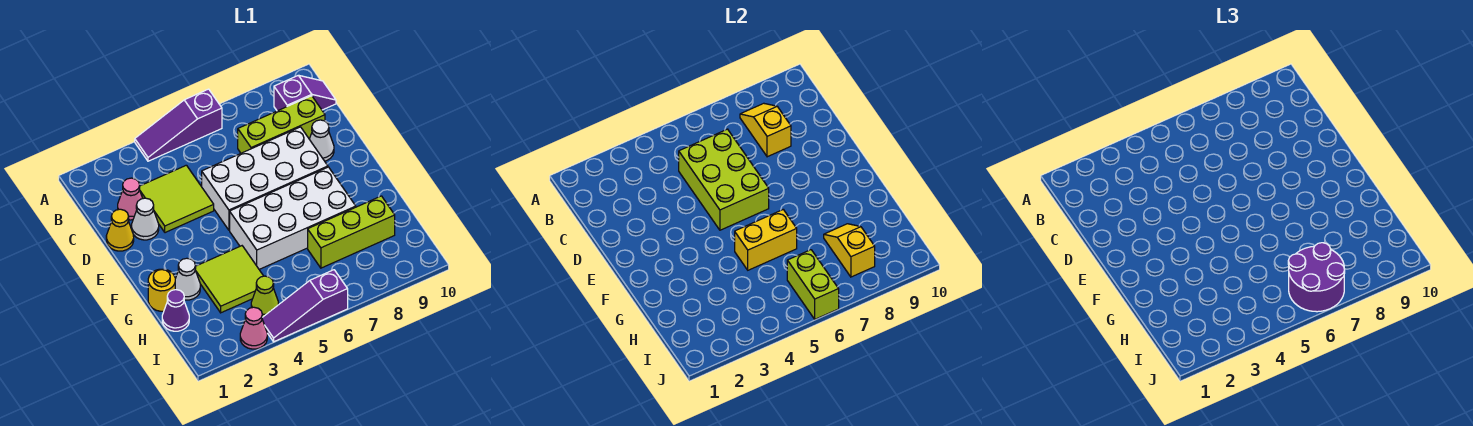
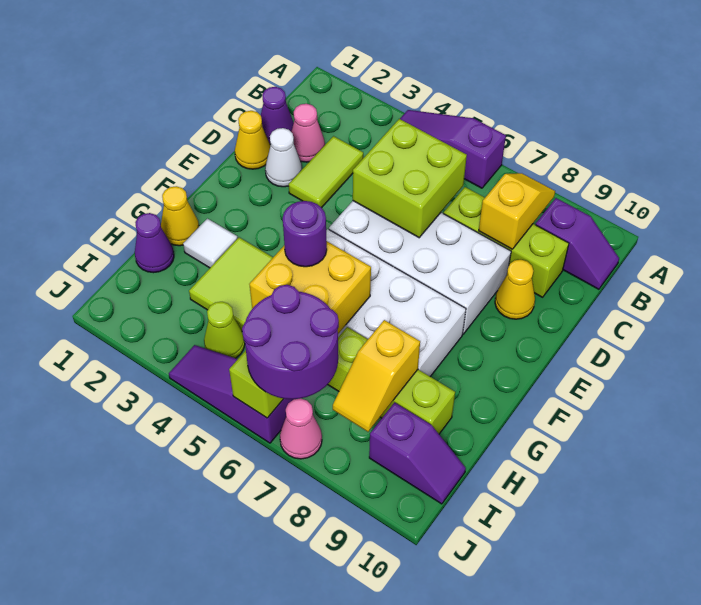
none -> purple cone C1 level 1
lime tile C3:D4 level 1 -> lime tile C3:D3 level 1
lime brick C5:E6 level 2 -> lime brick C5:D6 level 2
white cone D9 level 1 -> yellow cone D9 level 1
yellow round brick G1 level 1 -> yellow cone G1 level 1
white cone G2 level 1 -> white tile G2 level 1
yellow brick G5:G6 level 2 -> yellow brick G5:H6 level 2
none -> purple round brick G5 level 3
yellow slope H8:I8 level 2 top I -> yellow slope H8:I8 level 2 top H
none -> purple slope I9:I10 level 1 top 9
pink cone J3 level 1 -> pink cone J7 level 1

